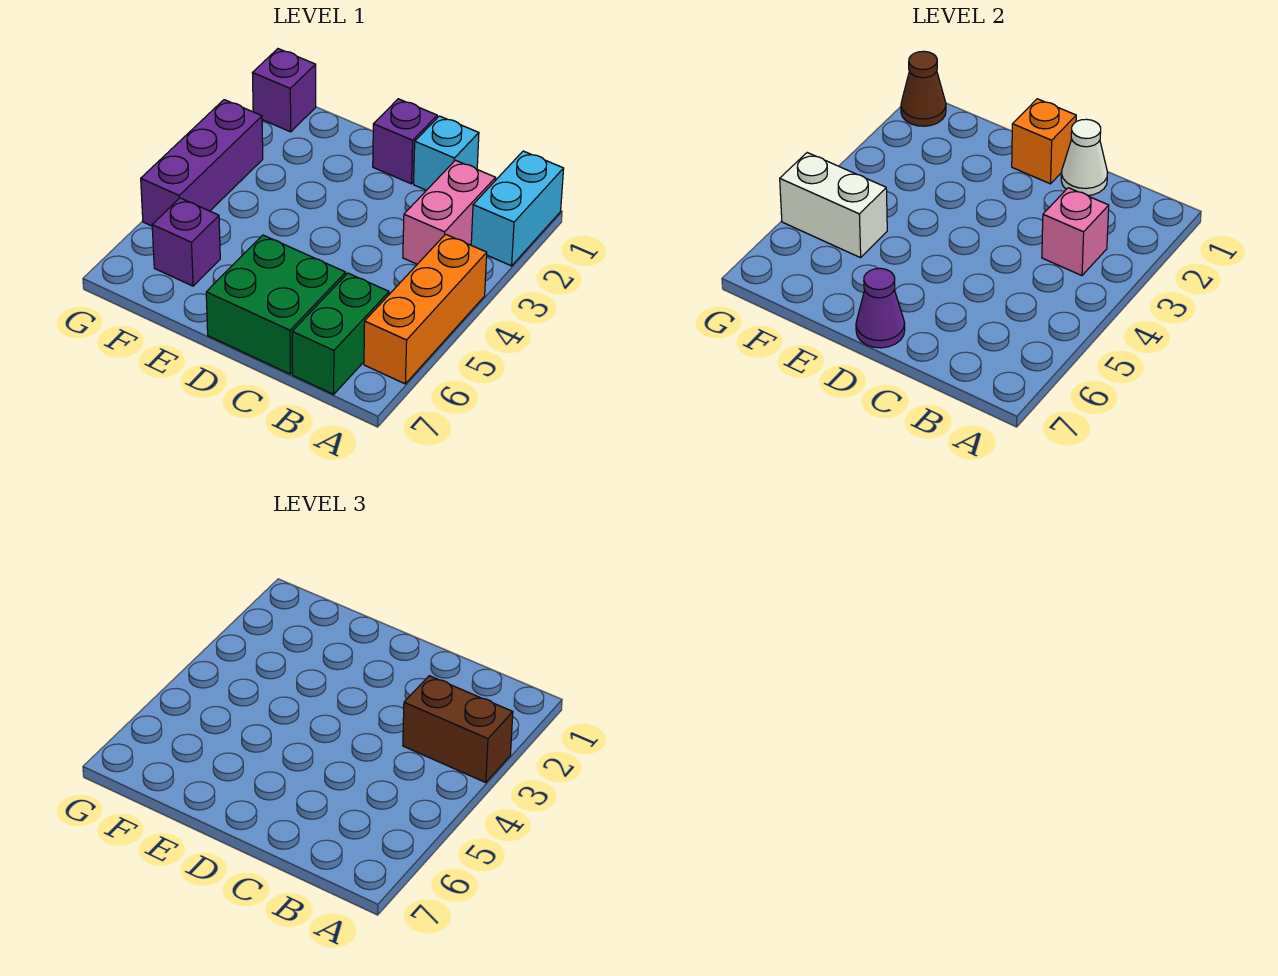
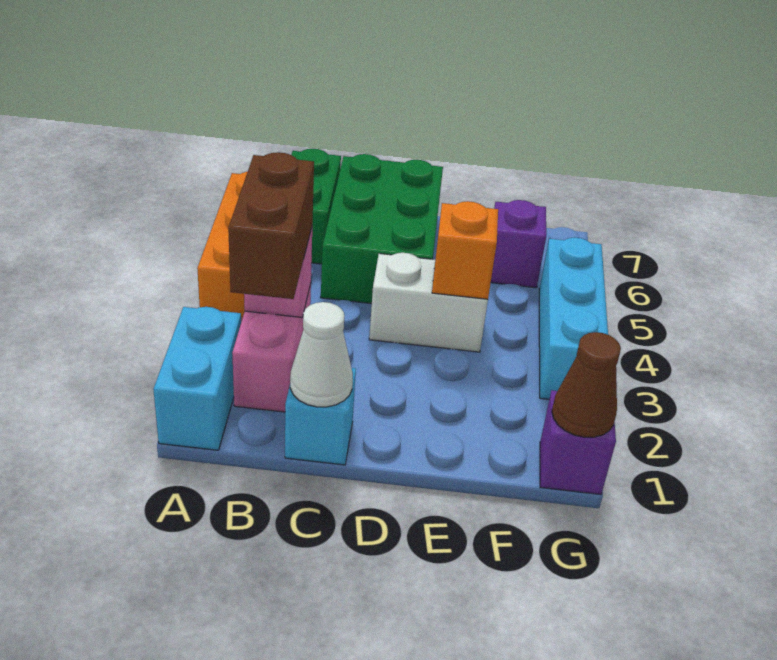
brown brick A3:B3 level 3 -> brown brick B2:B3 level 3
green brick C6:D7 level 1 -> green brick C5:D7 level 1
purple brick D1 level 1 -> none
orange brick D1 level 2 -> orange brick E4 level 2
purple cone D7 level 2 -> none
white brick F5:G5 level 2 -> white brick D4:E4 level 1
purple brick G3:G5 level 1 -> cyan brick G3:G5 level 1

